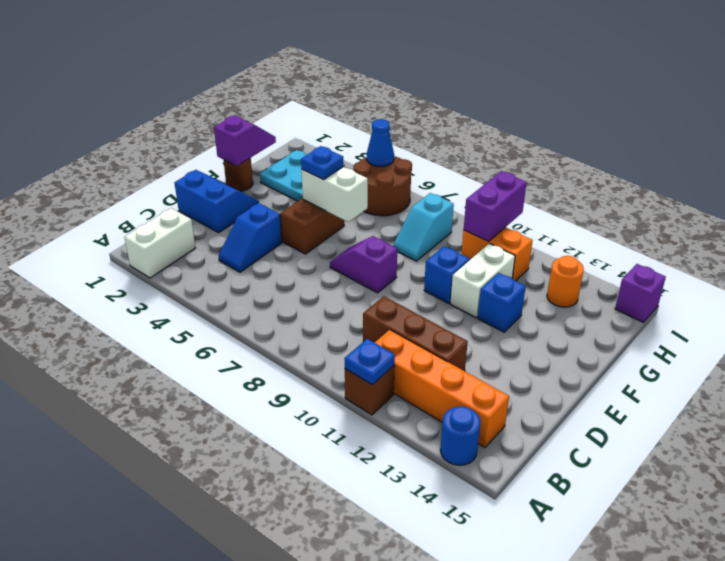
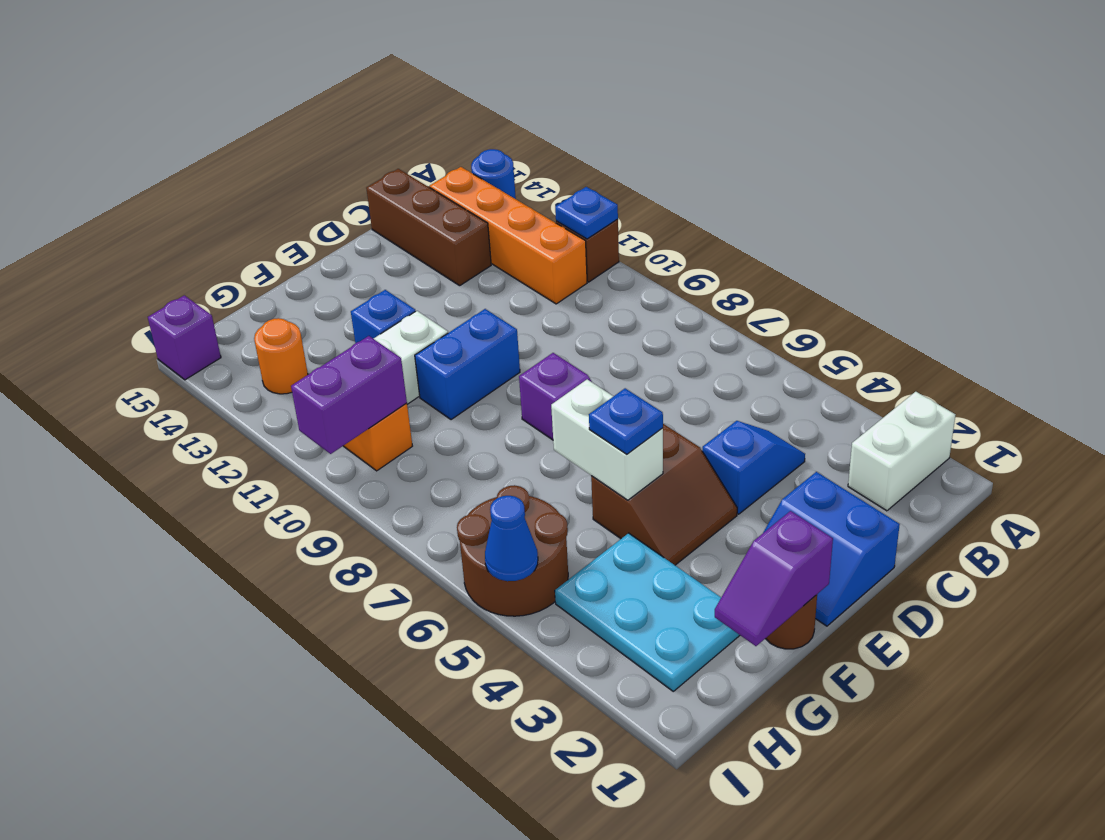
brown brick C10:C12 level 1 -> brown brick C13:C15 level 1
blue brick F10 level 1 -> blue brick E10:F10 level 1
cyan slope G8:H8 level 1 top H -> none

